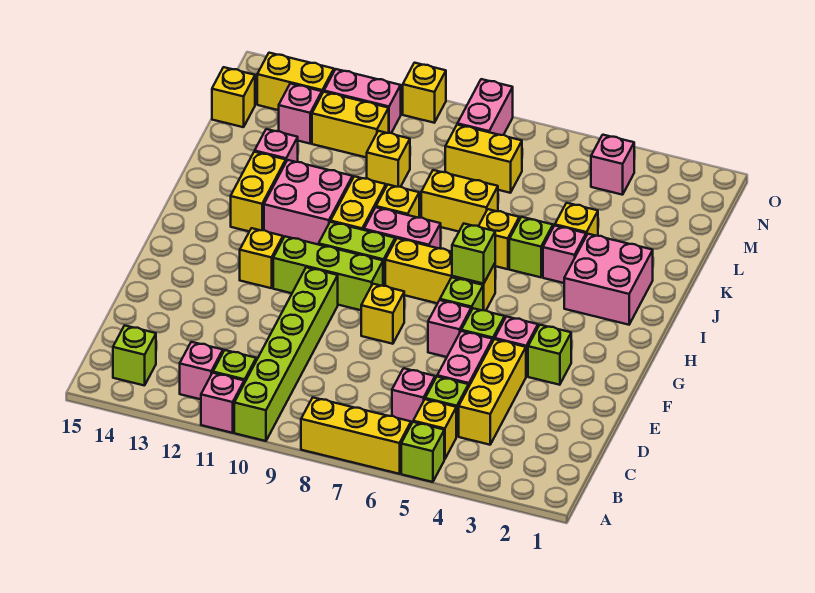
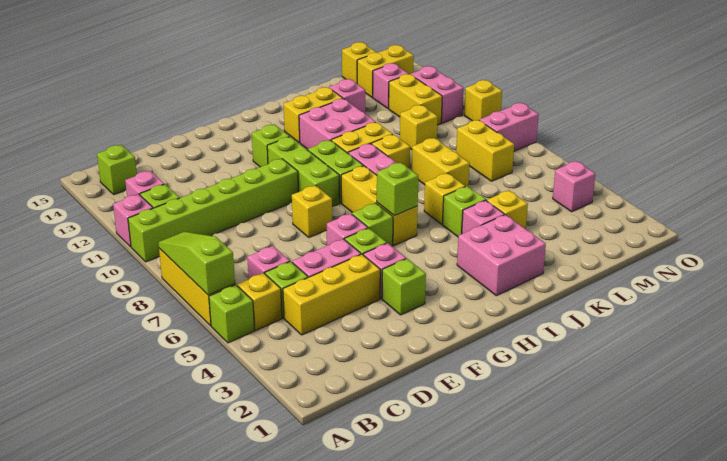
none -> lime slope A6:A8 level 2 top 6
yellow brick G12 level 1 -> lime brick G12 level 1
yellow brick N13:N14 level 1 -> yellow brick M14:N14 level 1

